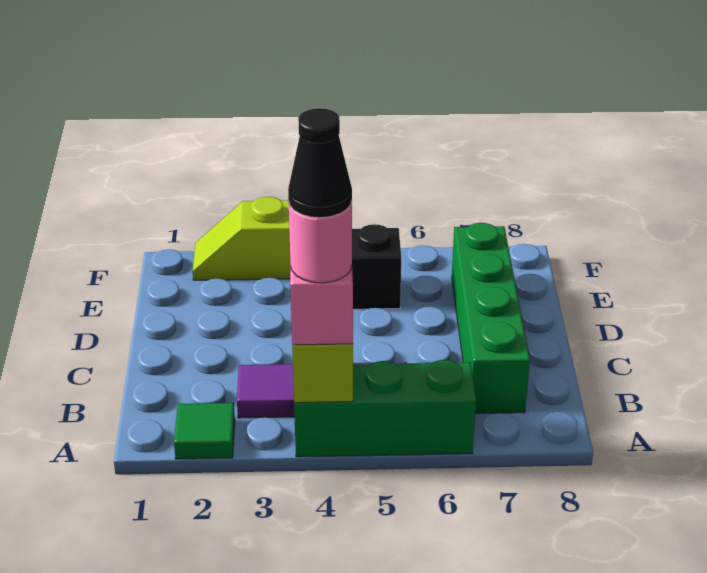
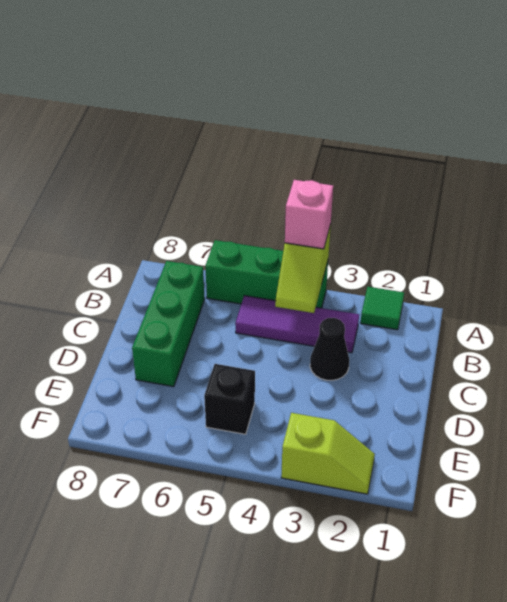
pink round brick A4 level 4 -> none
black cone A4 level 5 -> black cone C3 level 1
green brick B7:E7 level 1 -> green brick B7:D7 level 1

